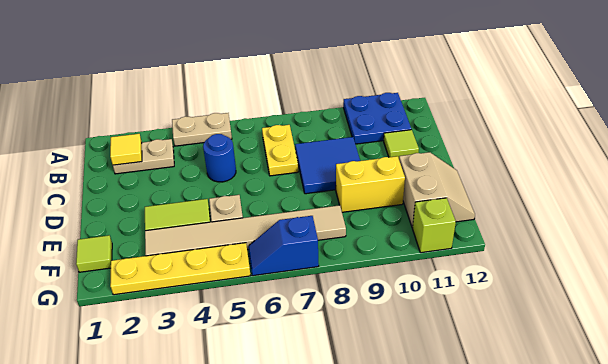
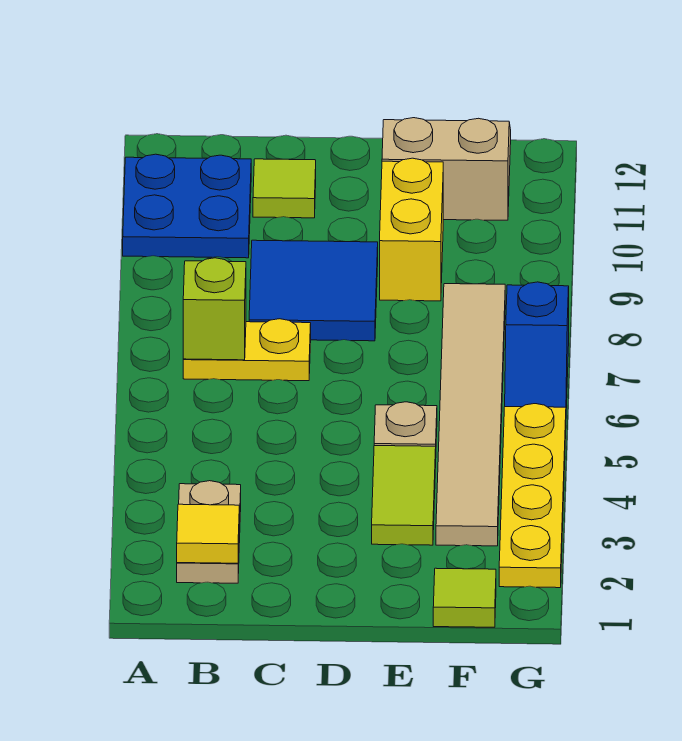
tan plate A4:A5 level 1 -> none
blue round brick C5 level 1 -> none
lime brick G11 level 1 -> lime brick B7 level 2

